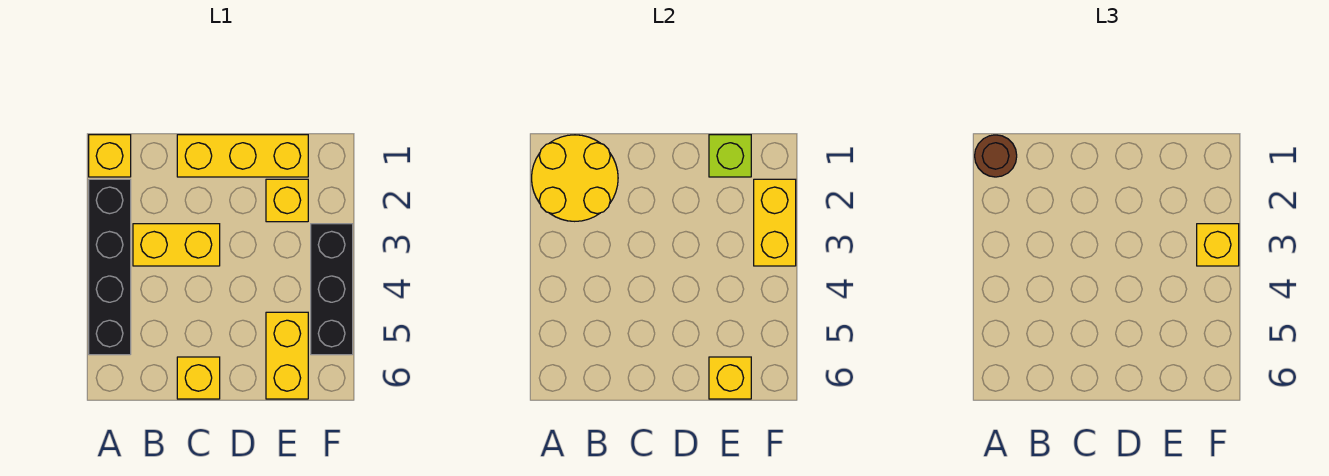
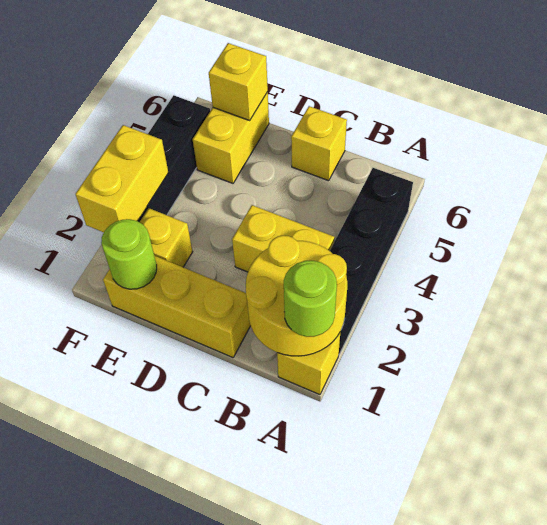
brown round brick A1 level 3 -> lime round brick A1 level 3
lime brick E1 level 2 -> lime round brick E1 level 2
yellow brick F3 level 3 -> none

